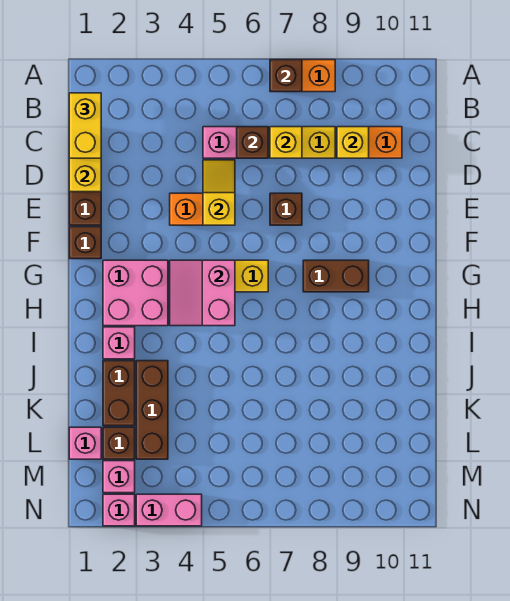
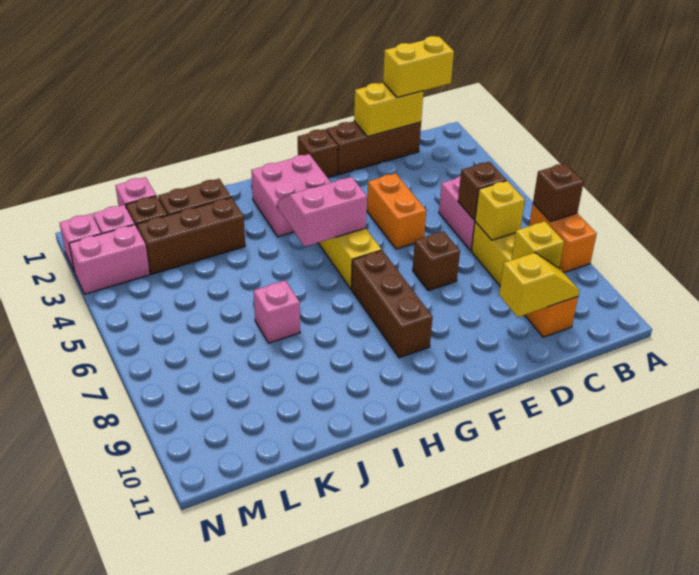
yellow slope D5:E5 level 2 top E -> yellow slope C10:D10 level 2 top D
brown brick G8:G9 level 1 -> brown brick G7:G9 level 1
pink brick I2 level 1 -> pink brick J7 level 1
pink brick N3:N4 level 1 -> pink brick M3:N3 level 1

